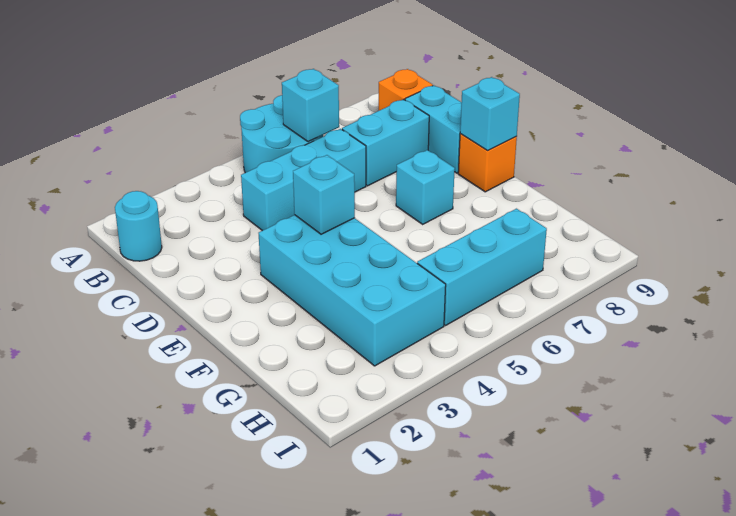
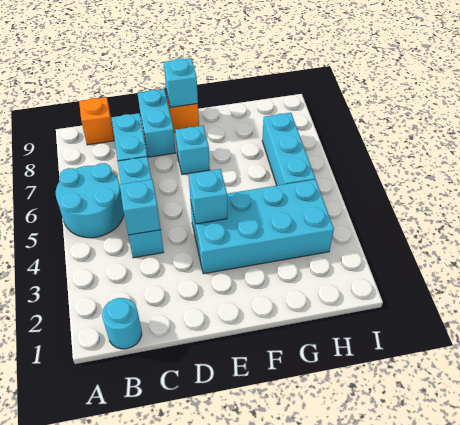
cyan brick B6 level 2 -> cyan brick C4 level 2
cyan brick C9:D9 level 1 -> cyan brick D8:D9 level 1

